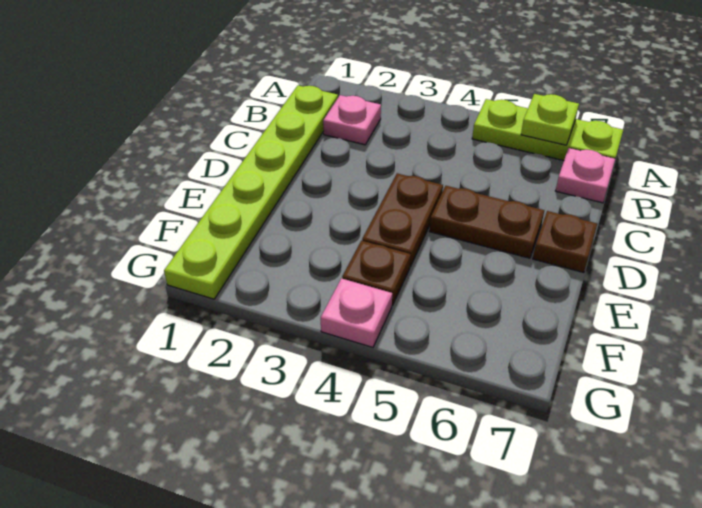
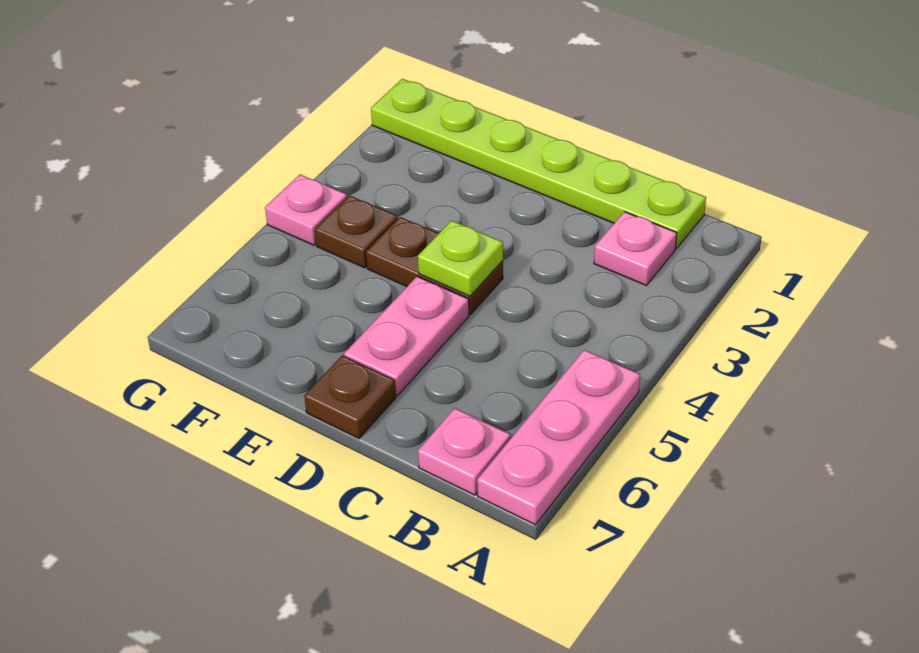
lime plate A5:A7 level 1 -> pink plate A5:A7 level 1
lime plate A6 level 2 -> lime plate D4 level 2
brown plate D5:D6 level 1 -> pink plate D5:D6 level 1

